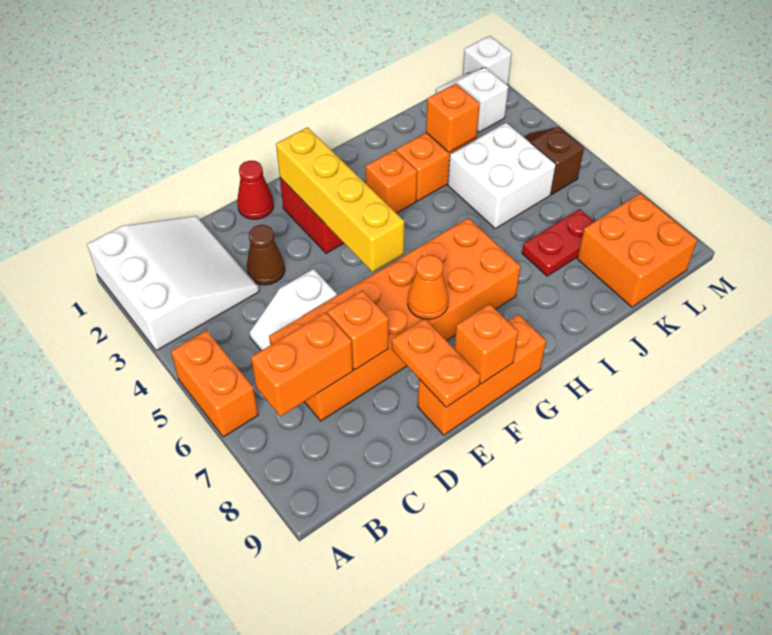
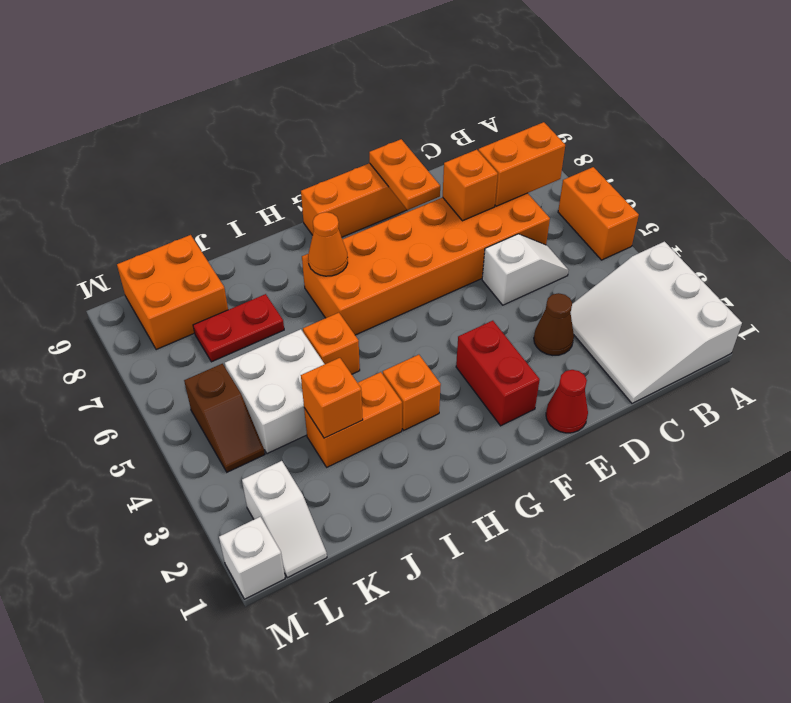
yellow brick F2:F5 level 2 -> none
orange cone F7 level 2 -> orange cone H7 level 2
orange brick F9 level 2 -> orange brick I5 level 1

